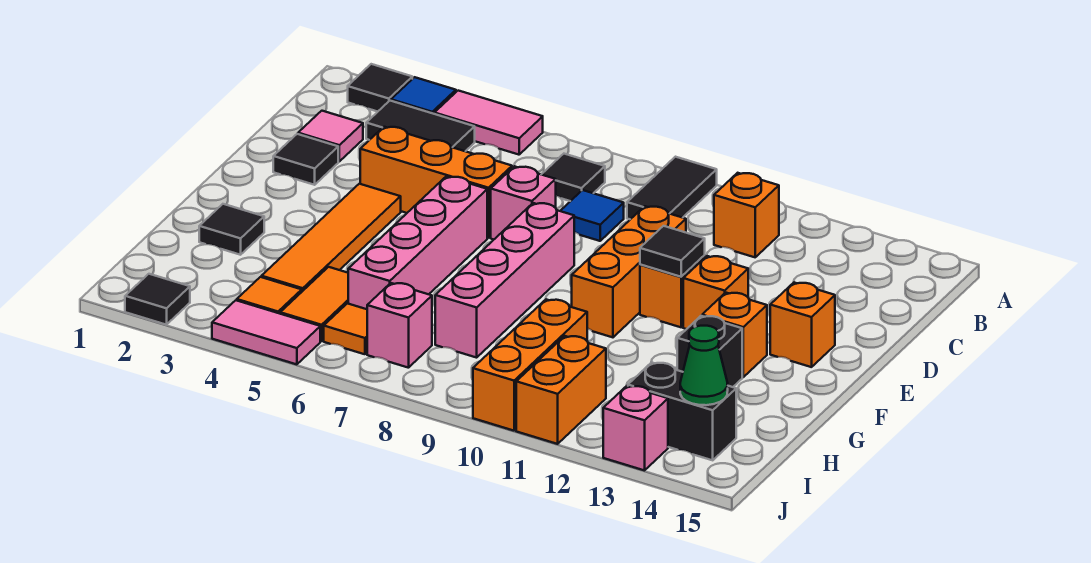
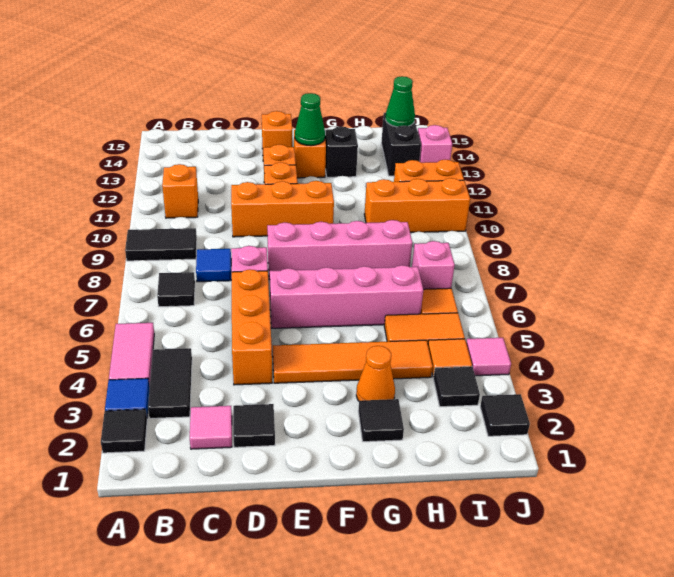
black tile E11 level 2 -> black tile I3 level 1
none -> green cone F13 level 2
none -> orange cone G3 level 1
pink tile J4:J5 level 1 -> pink tile J4 level 1

